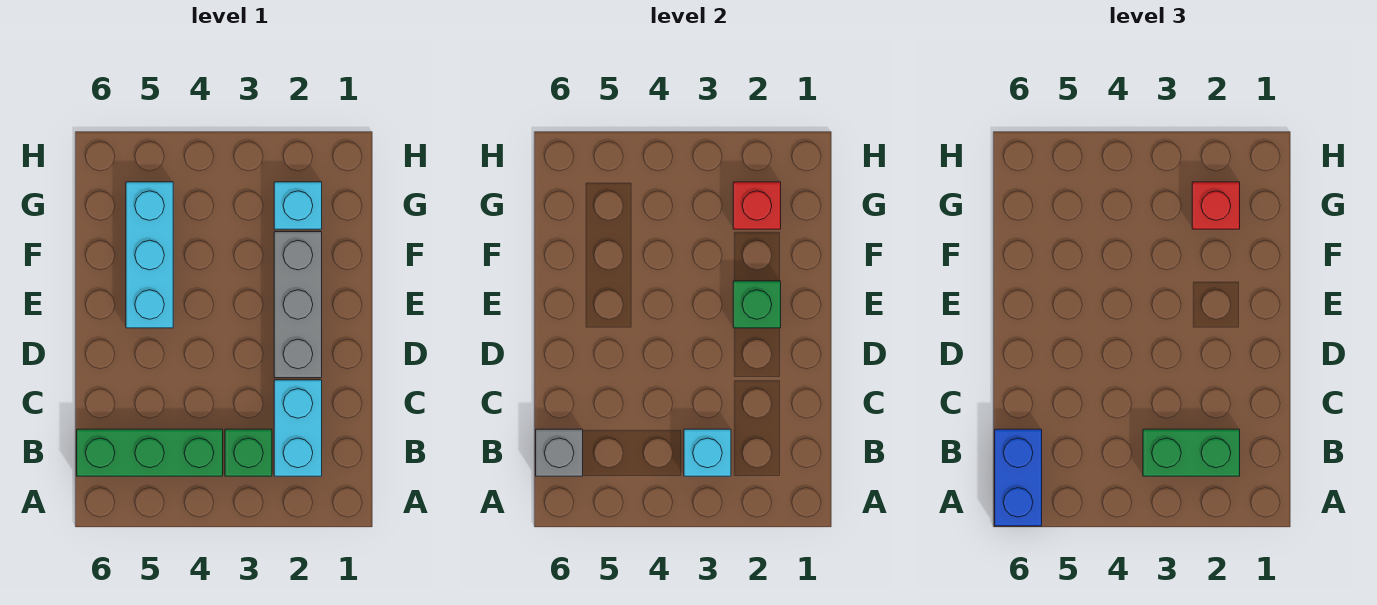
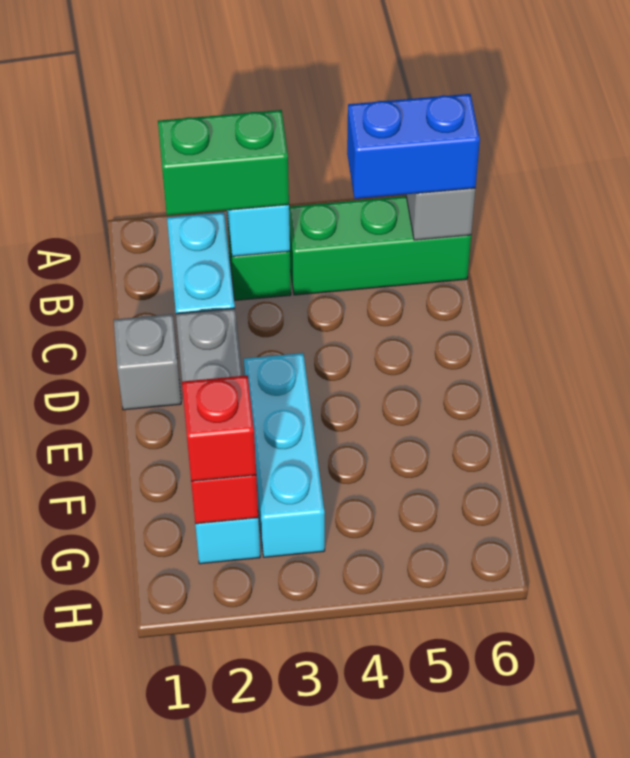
blue brick A6:B6 level 3 -> blue brick B5:B6 level 3
none -> grey brick D1 level 1
green brick E2 level 2 -> none
cyan brick E5:G5 level 1 -> cyan brick E3:G3 level 1

